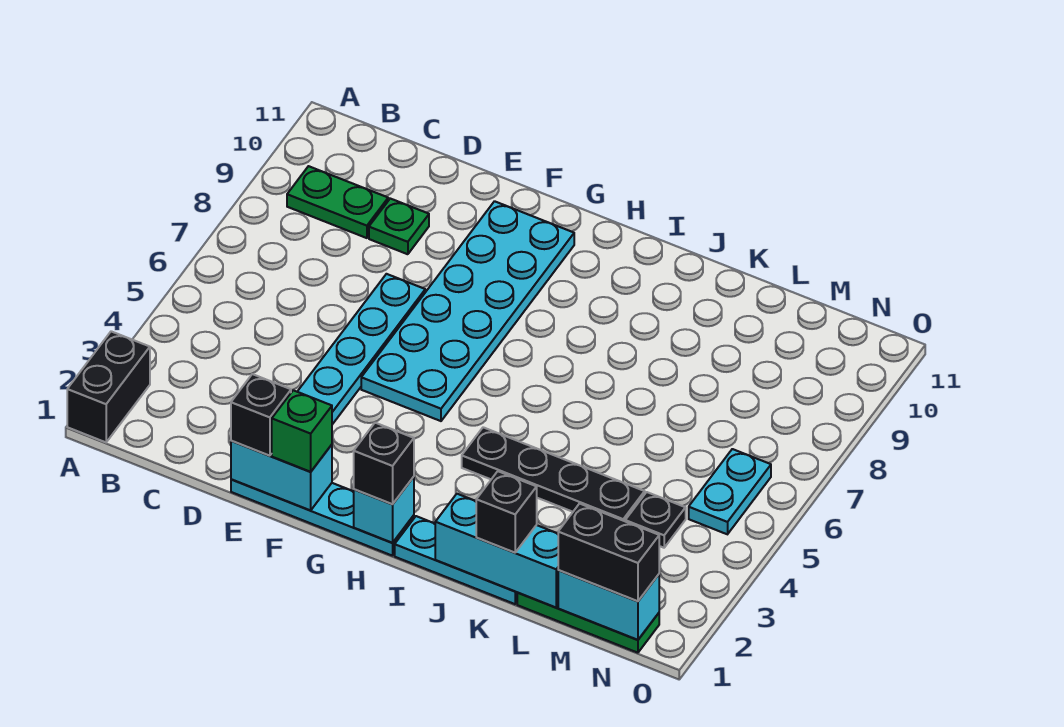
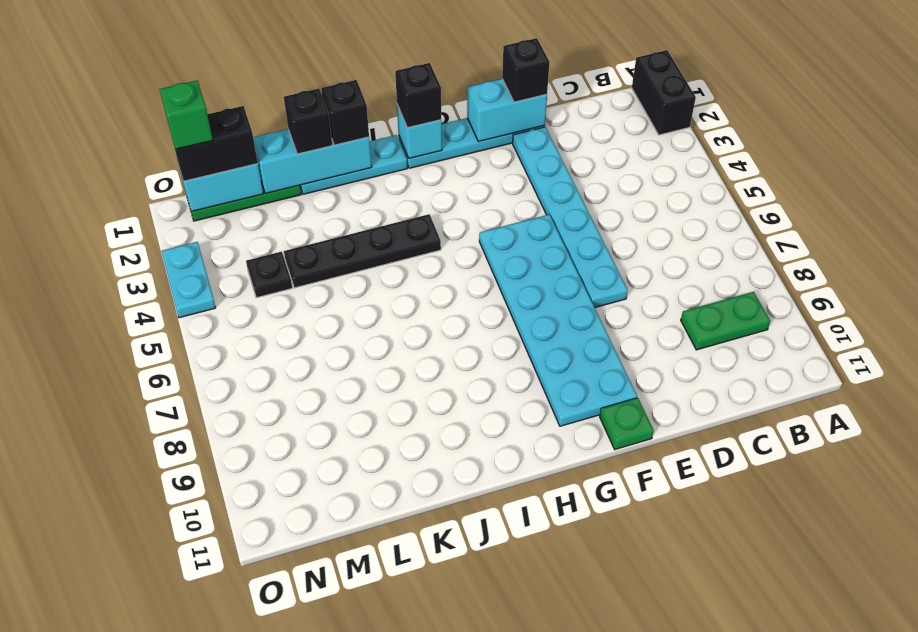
green plate D9 level 1 -> green plate F11 level 1
green brick F1 level 3 -> green brick N1 level 4
none -> black brick J1 level 3
cyan plate N5:N6 level 1 -> cyan plate O3:O4 level 1

